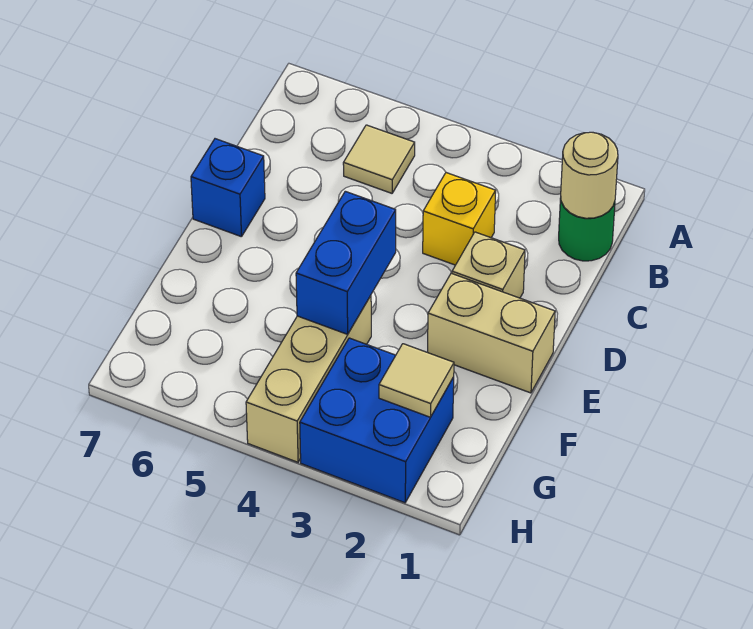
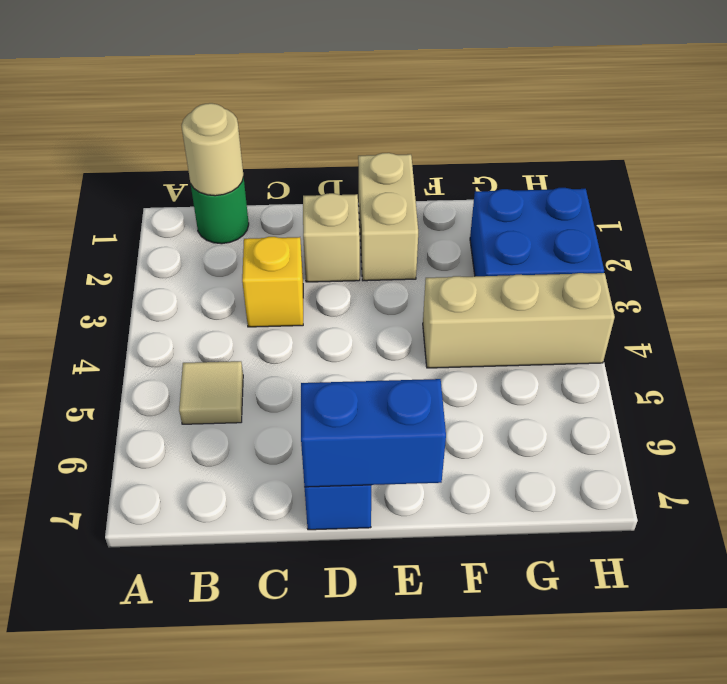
blue brick E4:F4 level 2 -> blue brick D7:E7 level 2
tan tile G2 level 2 -> none

